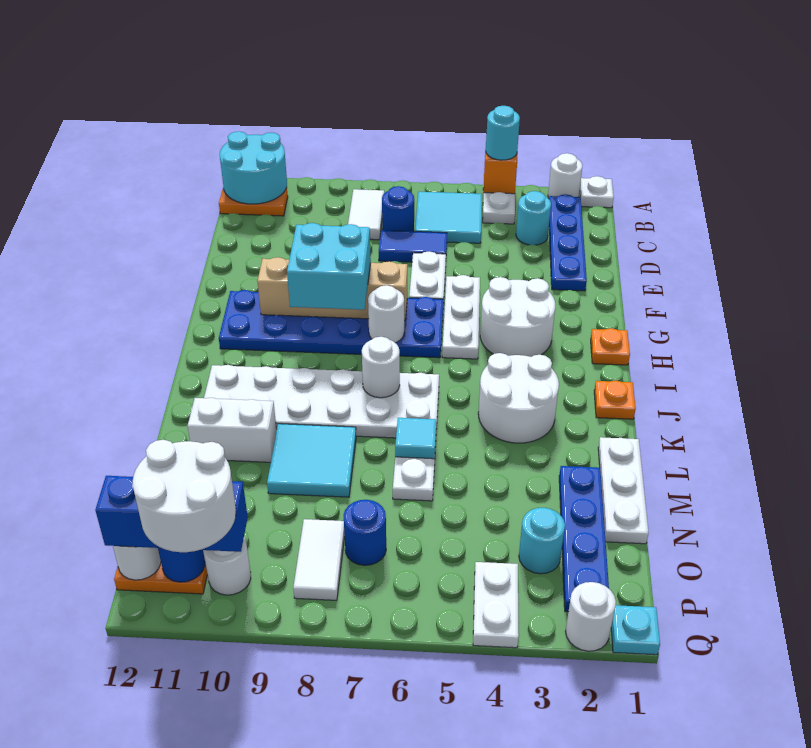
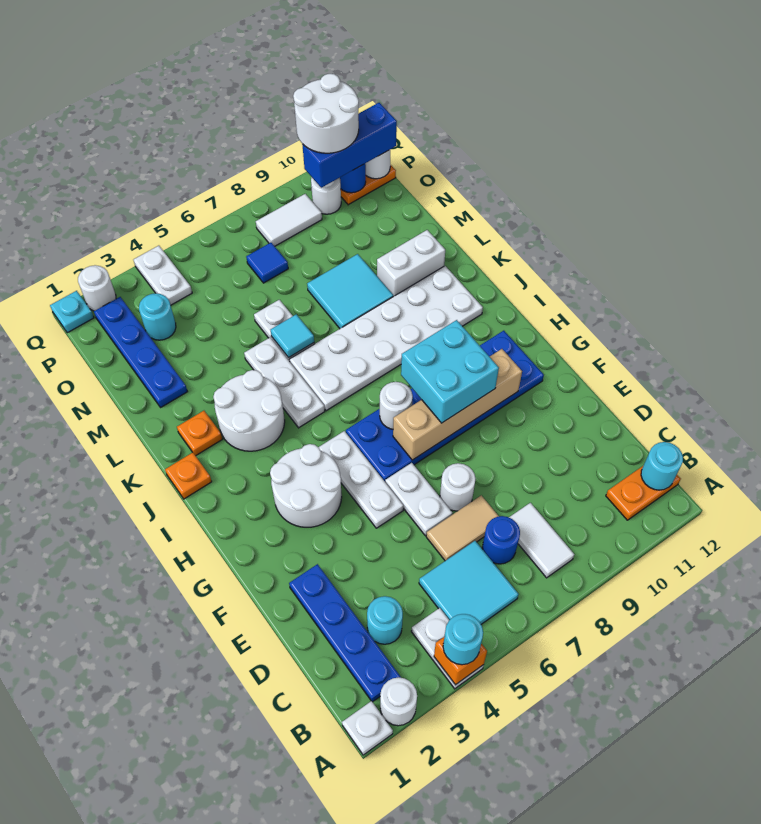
cyan round brick A11:B12 level 2 -> cyan round brick B12 level 2
blue tile D6:D7 level 1 -> tan tile D6:D7 level 1
orange plate H1 level 1 -> orange plate K2 level 1
white round brick J7 level 2 -> white round brick E7 level 1
white plate L1:N1 level 1 -> white plate J5:L5 level 1
blue round brick O7 level 1 -> blue tile O7 level 1
white tile O8:P8 level 1 -> white tile P8:P9 level 1

